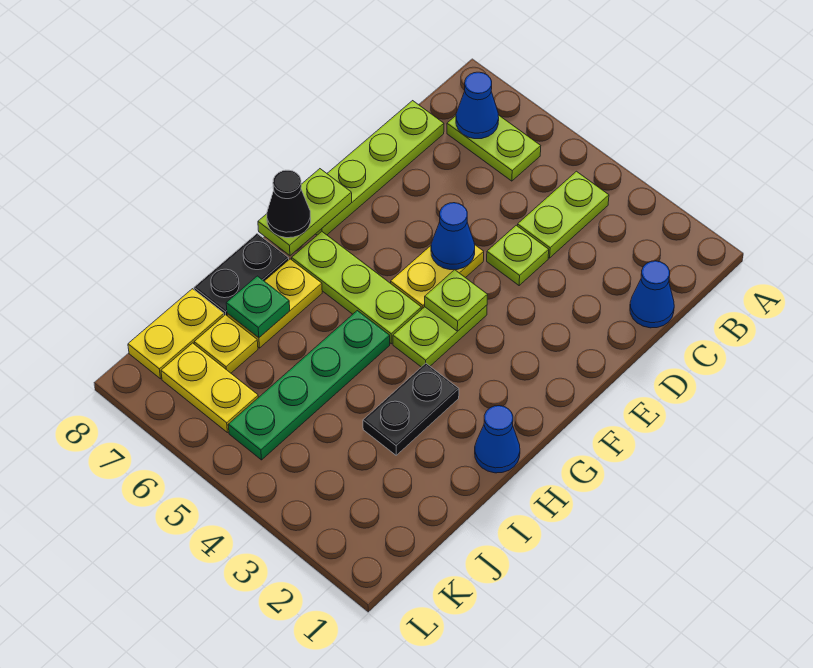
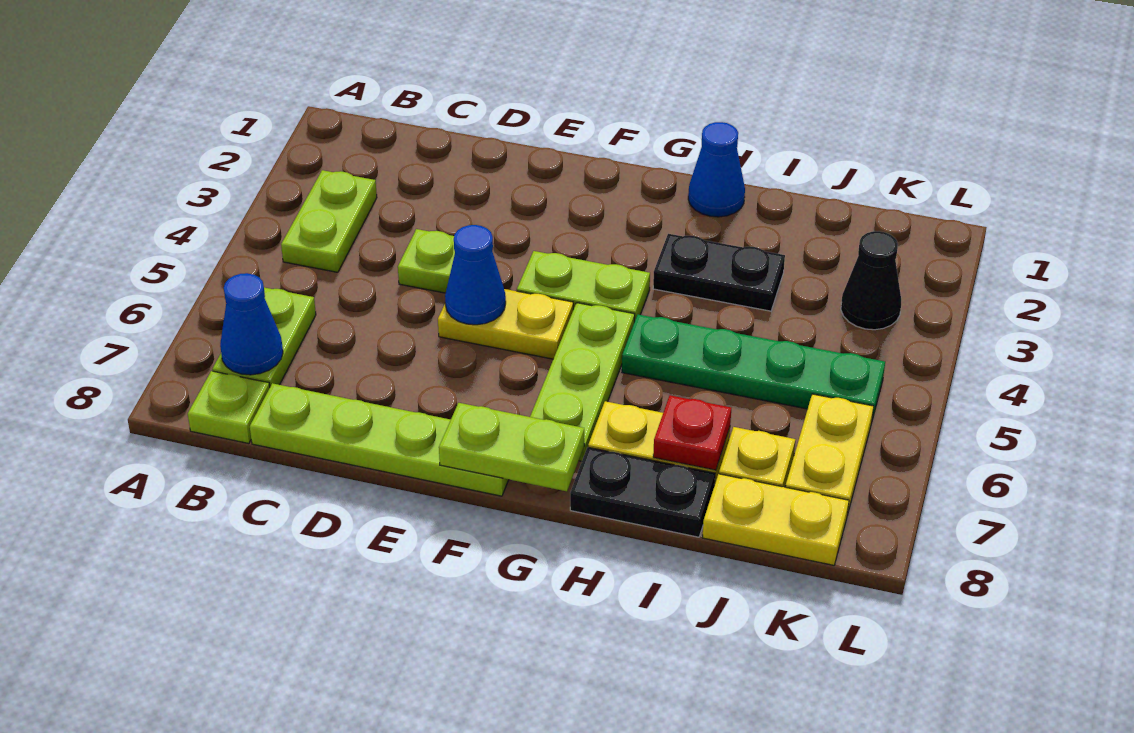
lime plate B4:C4 level 1 -> lime plate B3:B4 level 1
blue cone C1 level 1 -> none
lime plate F4 level 2 -> lime plate B8 level 1
black cone G8 level 3 -> black cone K3 level 1
green plate I7 level 2 -> red plate I7 level 2

